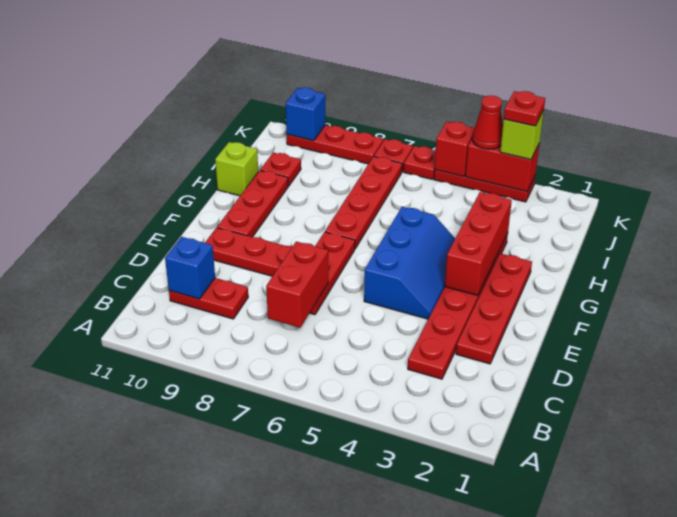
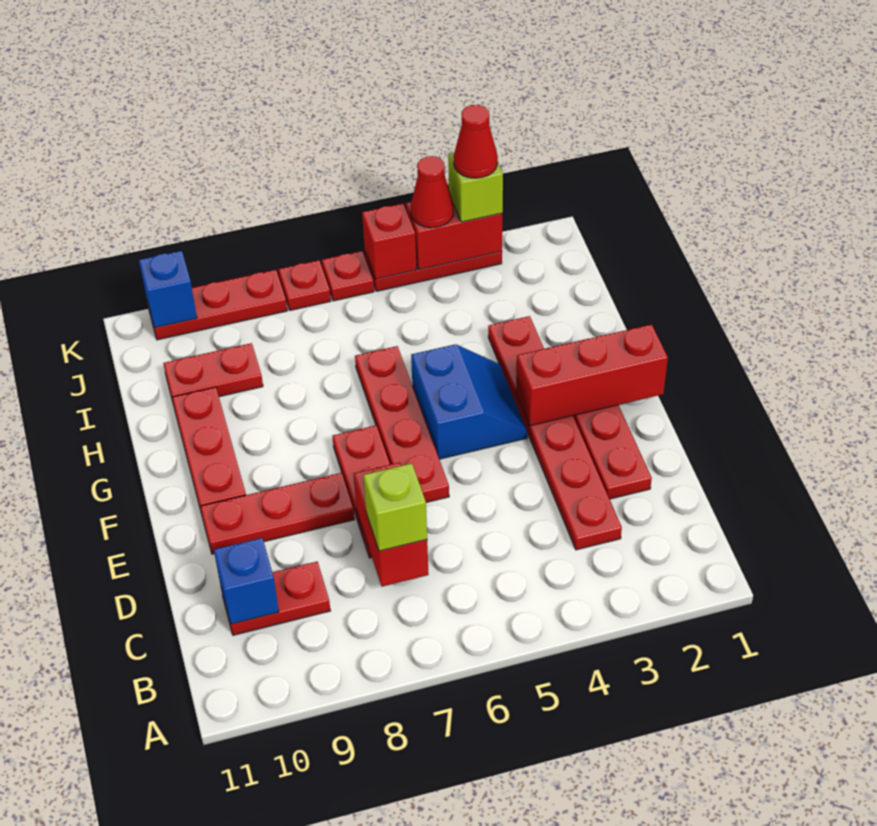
blue slope E4:G5 level 1 top 5 -> blue slope F4:G5 level 1 top 5
red brick F3:H3 level 2 -> red brick F1:F3 level 2
red plate G7:J7 level 1 -> red plate E6:H6 level 1
lime brick H11 level 1 -> lime brick C7 level 3
red plate I10 level 1 -> red plate I9:I10 level 1
red plate K3 level 4 -> red cone K3 level 4

